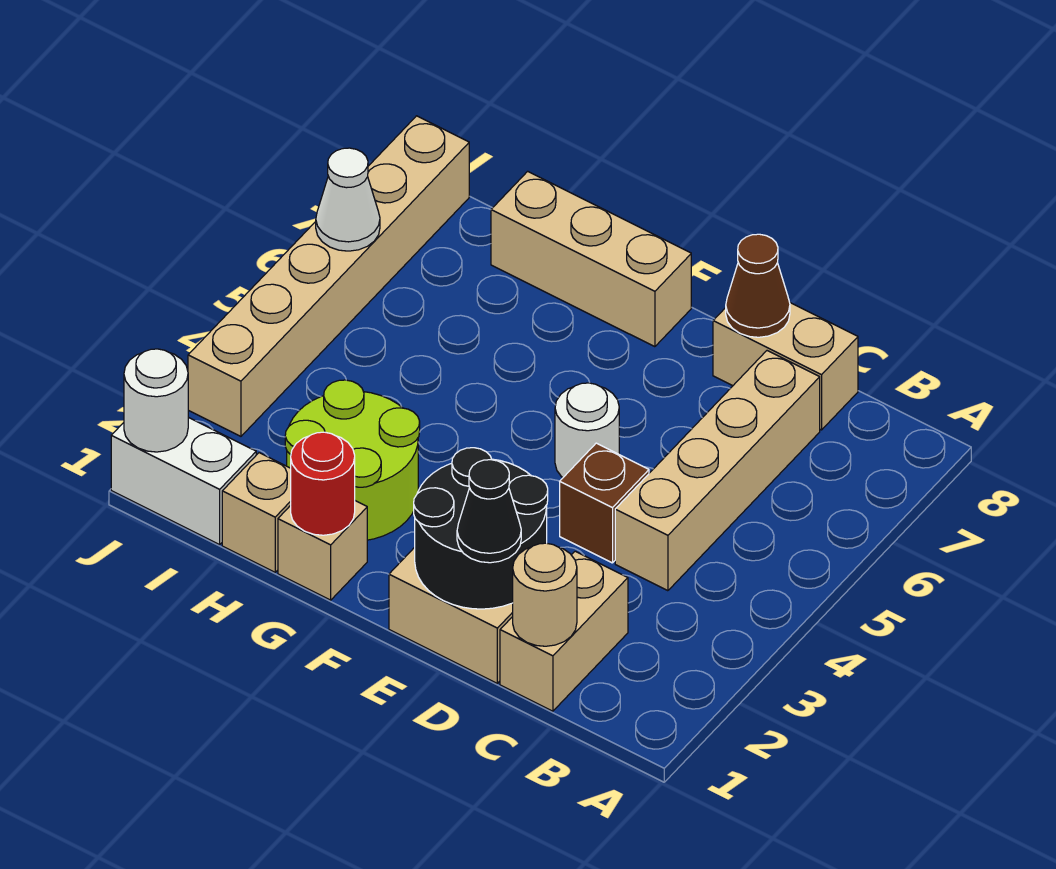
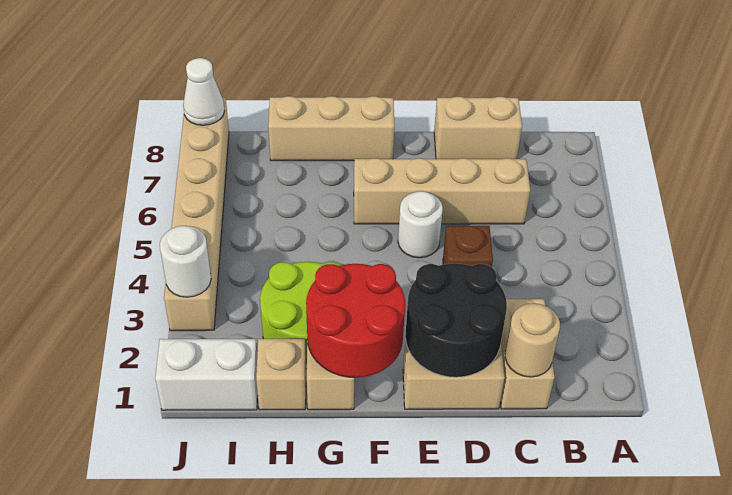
tan brick C4:C7 level 1 -> tan brick C6:F6 level 1
black cone D1 level 3 -> none
brown cone D8 level 2 -> none
red round brick G1 level 2 -> red round brick F1:G2 level 2
white round brick J1 level 2 -> white round brick J3 level 2
white cone J6 level 2 -> white cone J8 level 2

